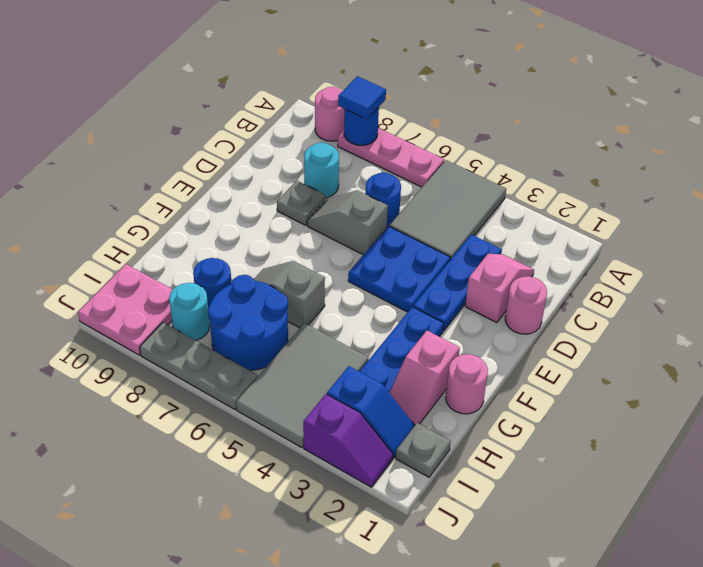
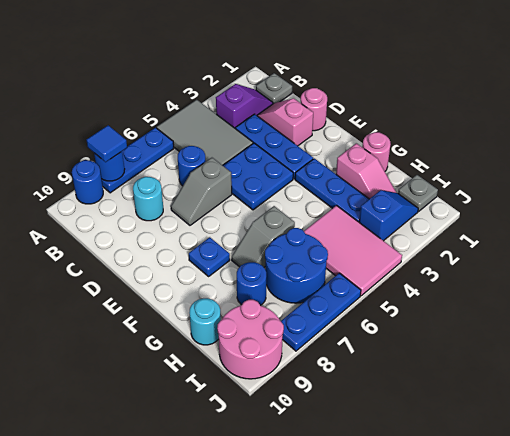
pink plate A6:A8 level 1 -> blue plate A6:A8 level 1
pink round brick A9 level 1 -> blue round brick A9 level 1
grey plate D8 level 1 -> grey plate B1 level 1
none -> blue plate F8 level 1
grey tile H4:J5 level 1 -> pink tile H4:J5 level 1
cyan round brick I8 level 1 -> cyan round brick H10 level 1
pink plate I9:J10 level 1 -> pink round brick I9:J10 level 1
purple slope J2:J3 level 1 top 3 -> purple slope B2:B3 level 1 top 3
grey plate J6:J8 level 1 -> blue plate J6:J8 level 1

